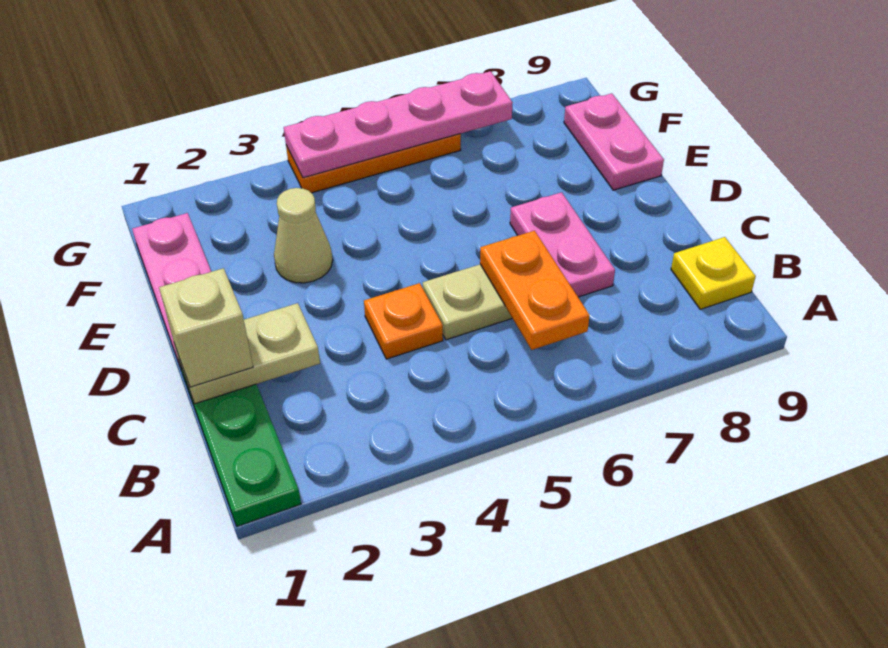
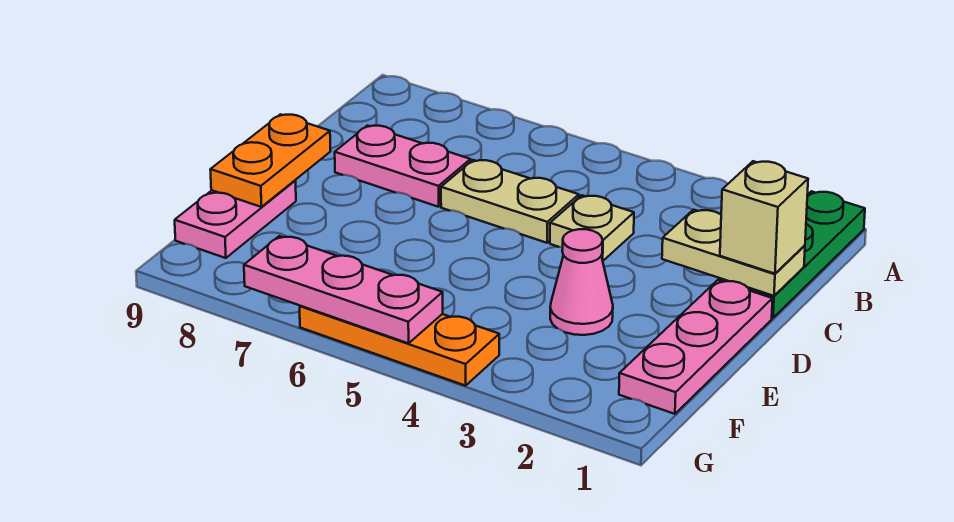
orange plate B6:C6 level 2 -> orange plate D9:E9 level 2
yellow plate B9 level 1 -> none
orange plate C4 level 1 -> tan plate C4 level 1
pink plate C7:D7 level 1 -> pink plate C7:C8 level 1
tan cone E3 level 1 -> pink cone E3 level 1
pink plate G4:G7 level 2 -> pink plate G5:G7 level 2

